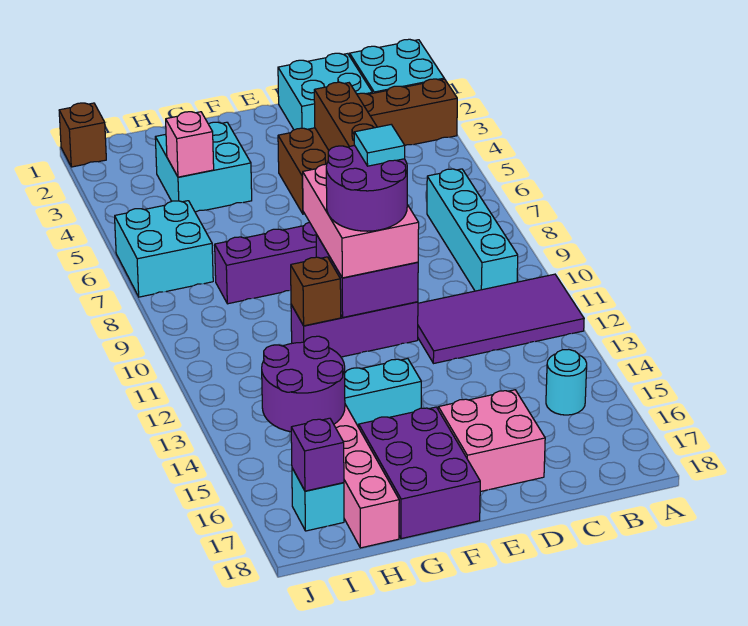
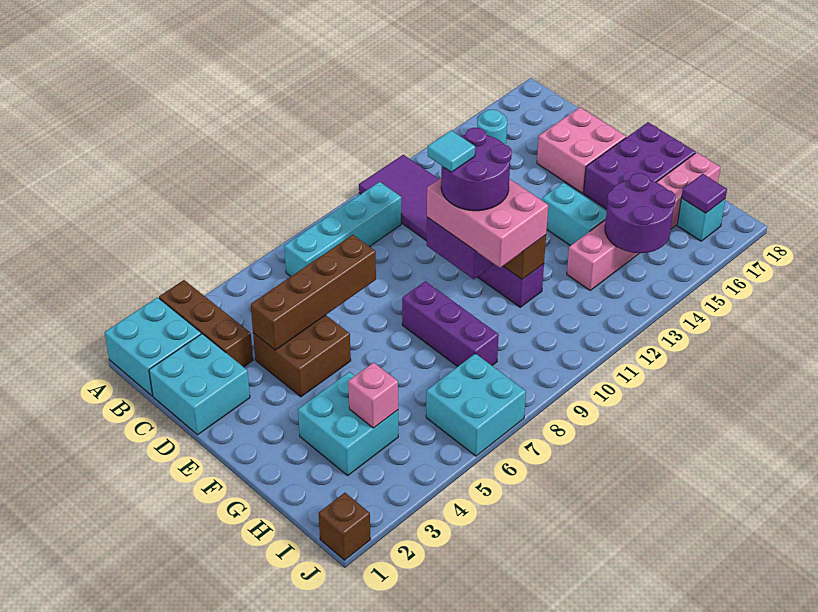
pink brick E9:F11 level 3 -> pink brick E10:G11 level 3
purple brick I17 level 2 -> purple tile I17 level 2

